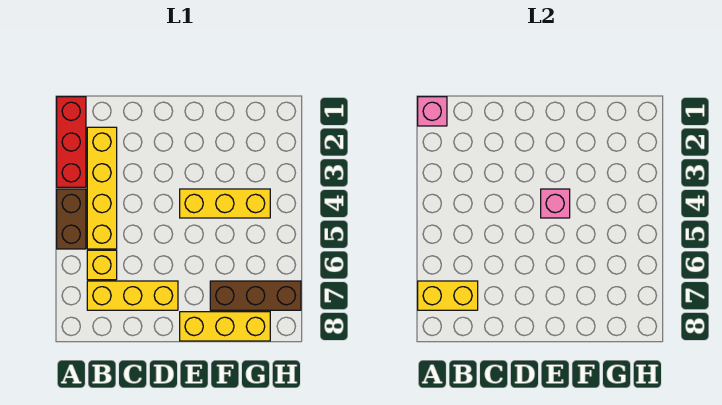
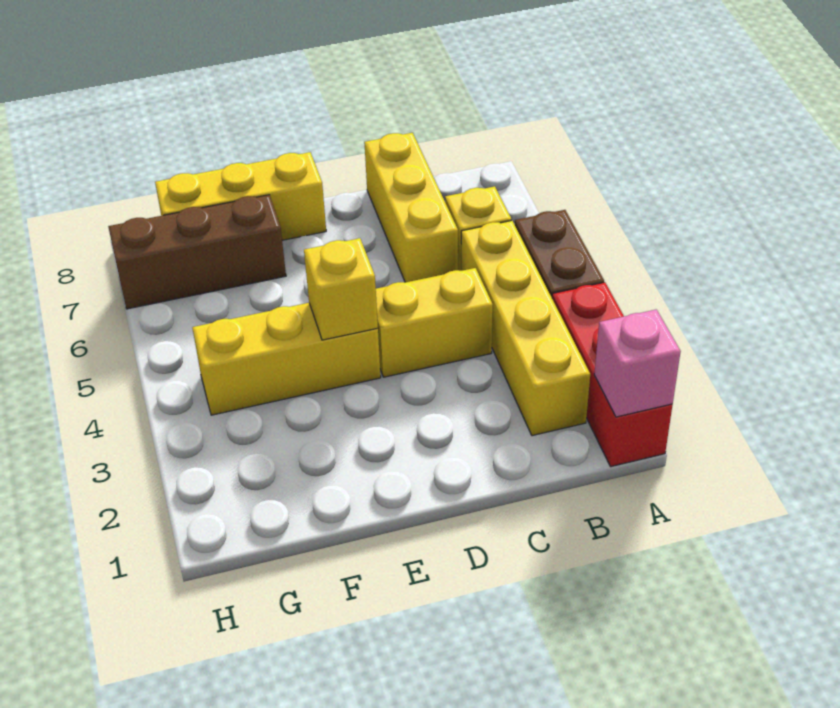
yellow brick A7:B7 level 2 -> yellow brick C4:D4 level 1
yellow brick B7:D7 level 1 -> yellow brick C6:C8 level 1
pink brick E4 level 2 -> yellow brick E4 level 2

